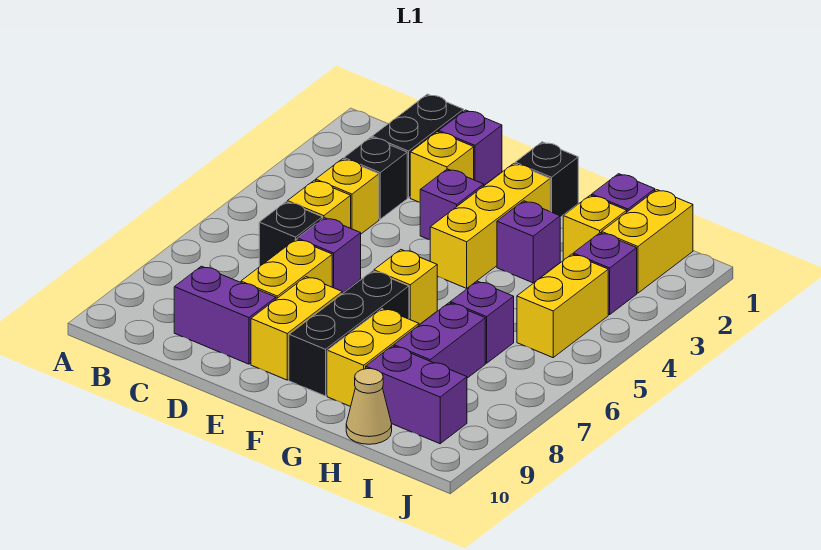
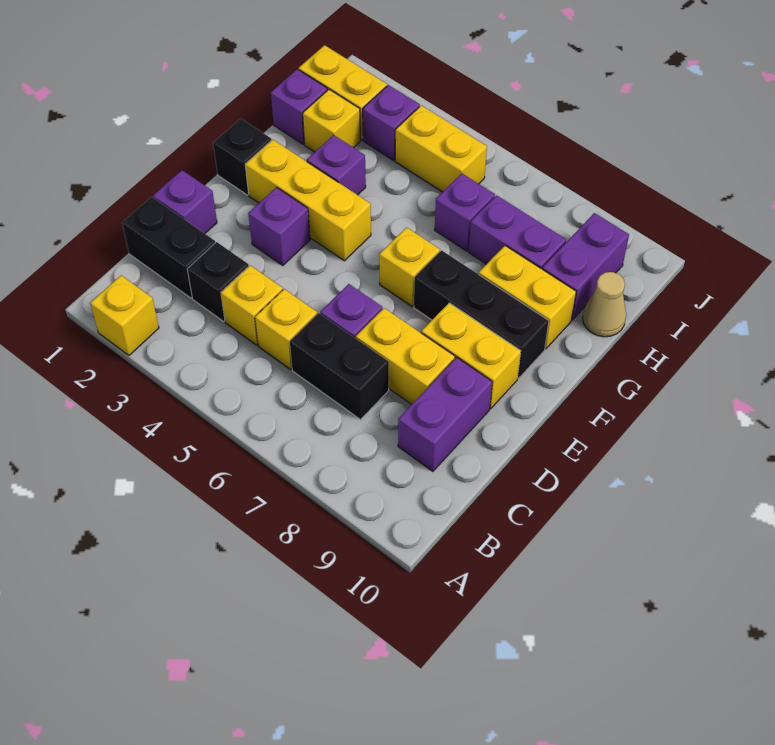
black brick C6 level 1 -> black brick C6:C7 level 1
yellow brick D2 level 1 -> yellow brick A2 level 1

